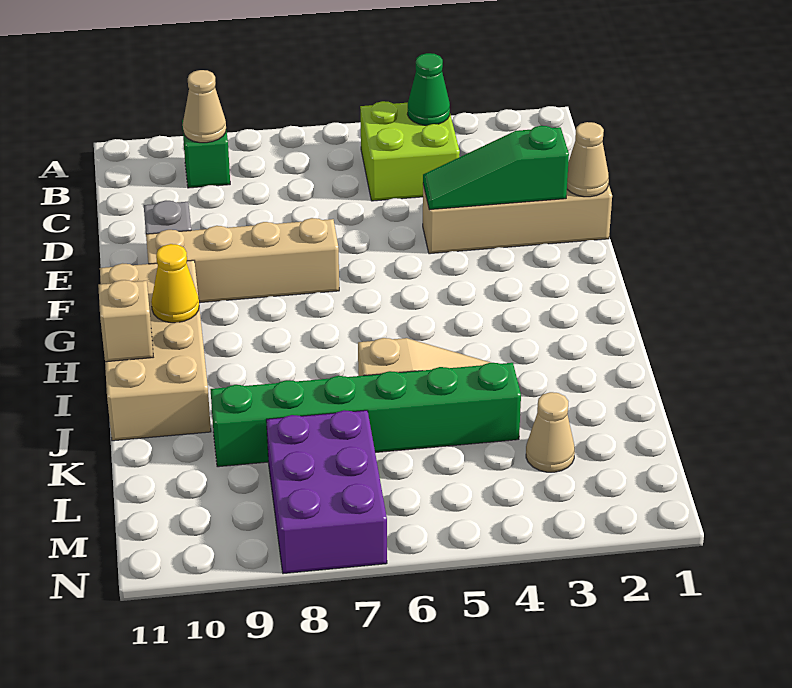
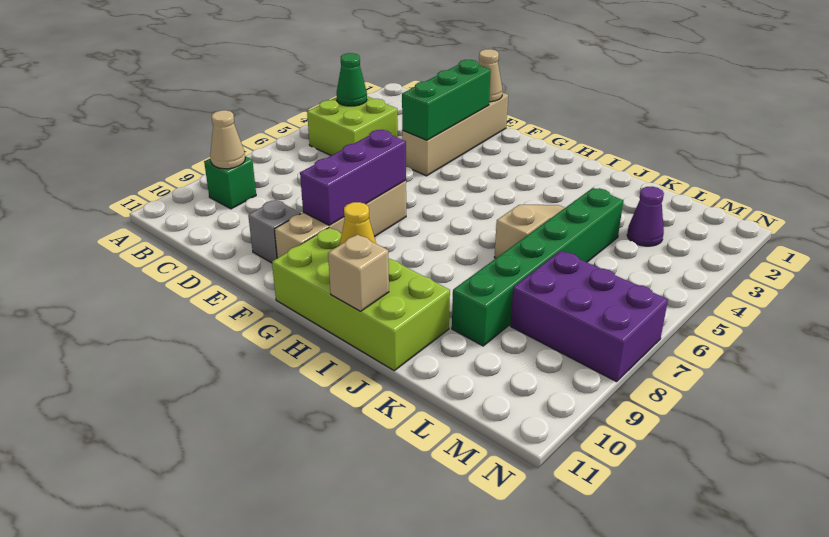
green slope E2:E4 level 2 top 2 -> green brick E2:E4 level 2
none -> purple brick F7:F9 level 2
tan brick G10:J11 level 1 -> lime brick G10:J11 level 1
tan cone L3 level 1 -> purple cone L3 level 1

